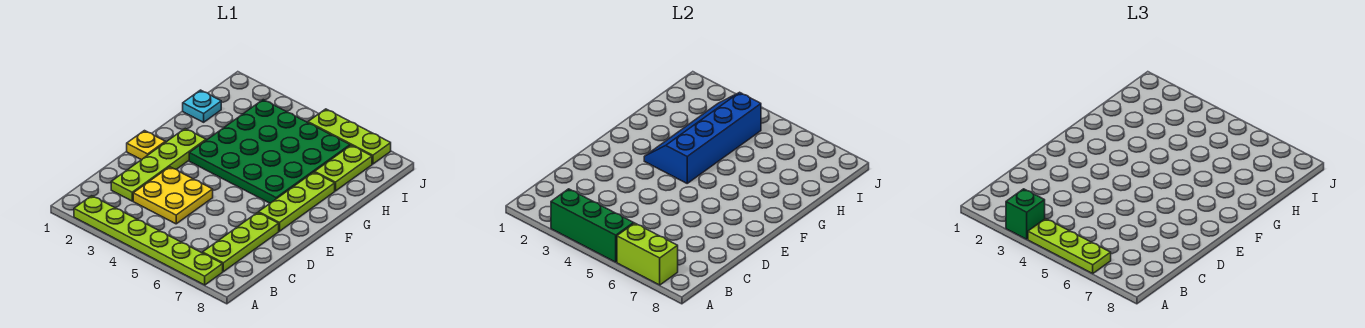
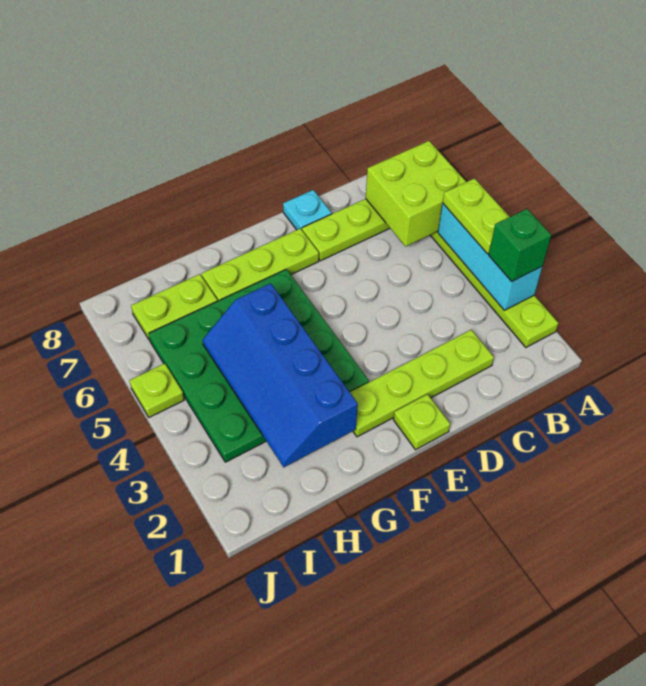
green brick A3:A5 level 2 -> cyan brick A3:A5 level 2
lime plate A4:A6 level 3 -> lime plate A4:A5 level 3
lime brick A6:A7 level 2 -> lime brick A6:B7 level 2
yellow plate C3:D4 level 1 -> none
yellow plate E1 level 1 -> lime plate E1 level 1
blue slope F3:I4 level 2 top 4 -> blue slope G2:H5 level 2 top G
cyan plate H1 level 1 -> cyan plate D8 level 1
lime plate J5:J7 level 1 -> lime plate J5 level 1

